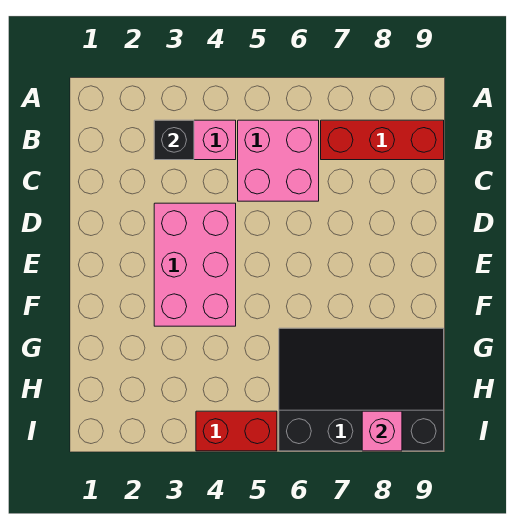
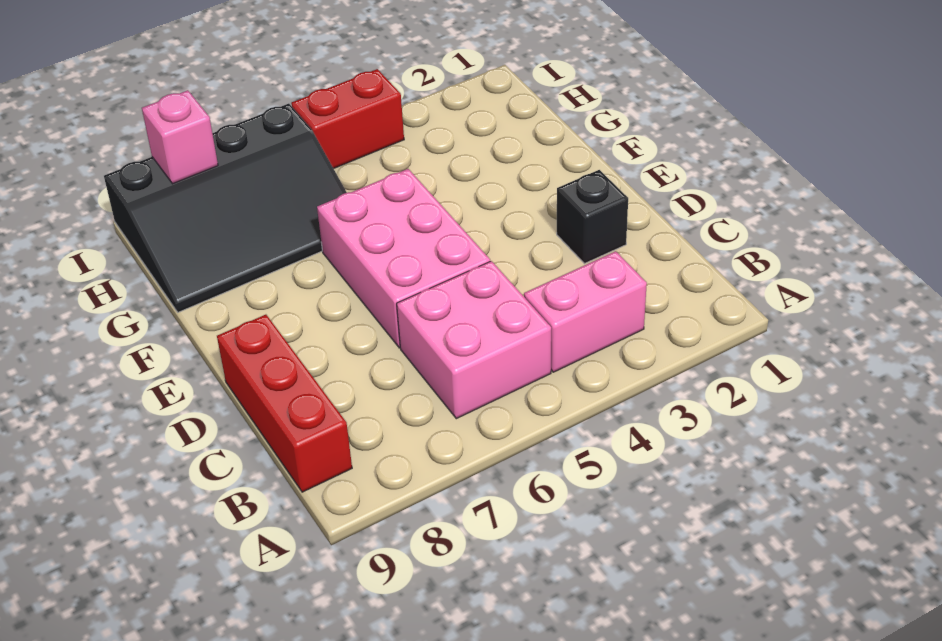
black brick B3 level 2 -> black brick D2 level 1
red brick B7:B9 level 1 -> red brick B9:D9 level 1
pink brick D3:F4 level 1 -> pink brick D5:F6 level 1

